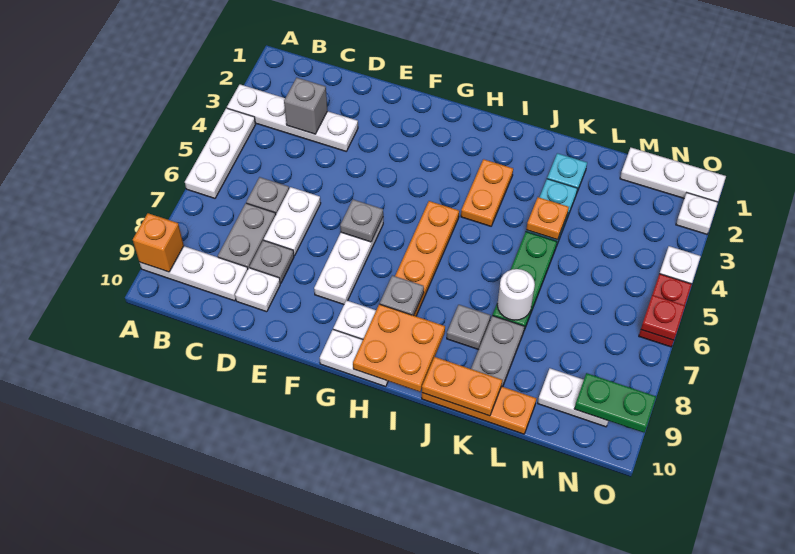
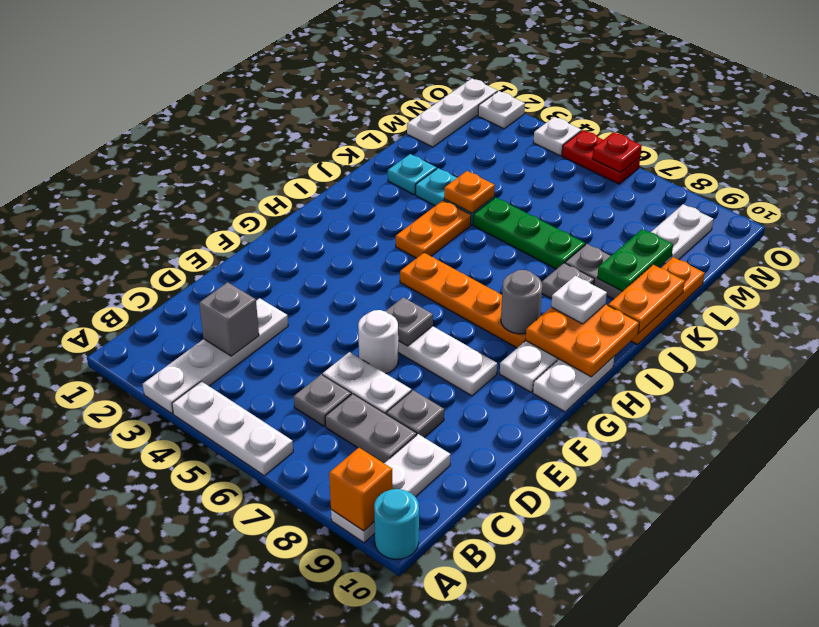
none -> cyan round brick A10 level 1
white plate D9 level 1 -> white plate I9 level 3
grey plate H8 level 2 -> grey round brick H8 level 2
orange plate I3:I4 level 1 -> orange plate I4:J4 level 1
white round brick K7 level 2 -> white round brick E6 level 1
green plate N9:O9 level 2 -> green plate K9:L9 level 2

